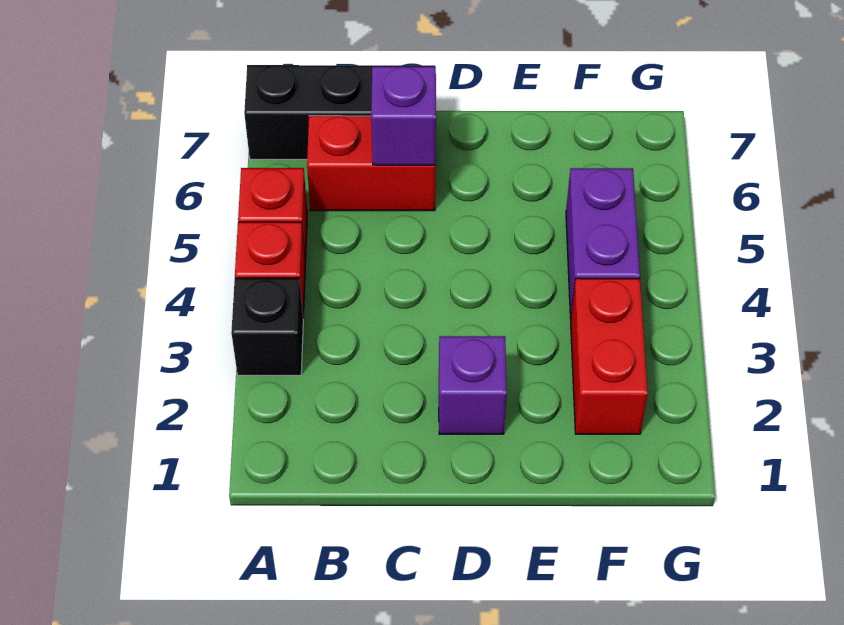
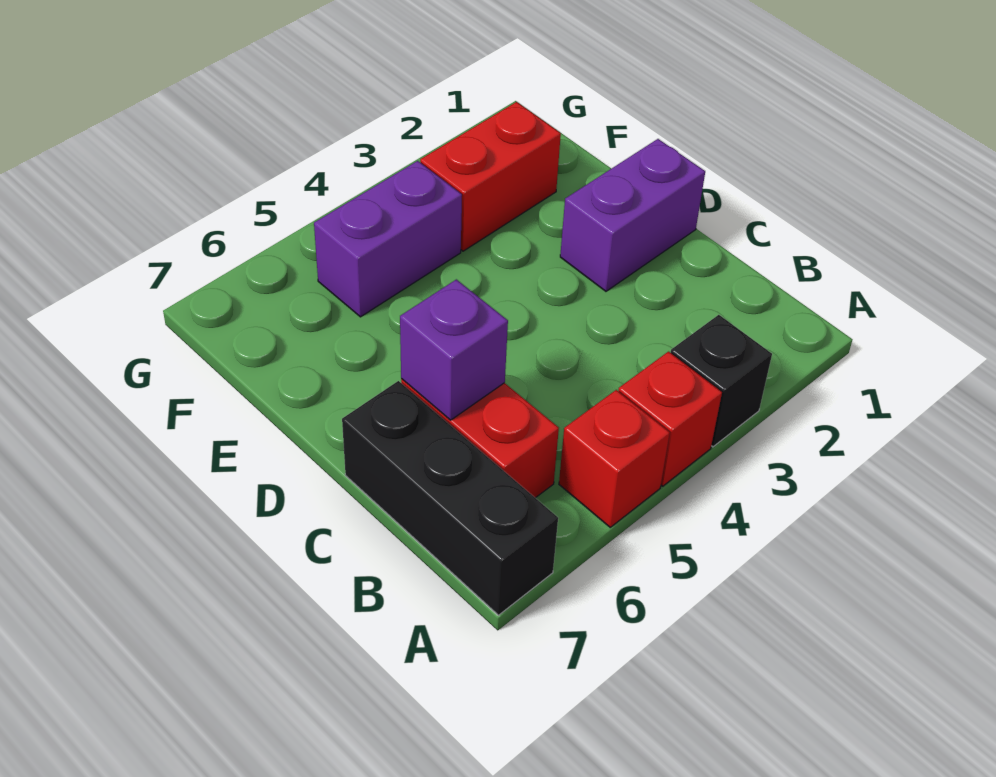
purple brick D2 level 1 -> purple brick D1:D2 level 1

